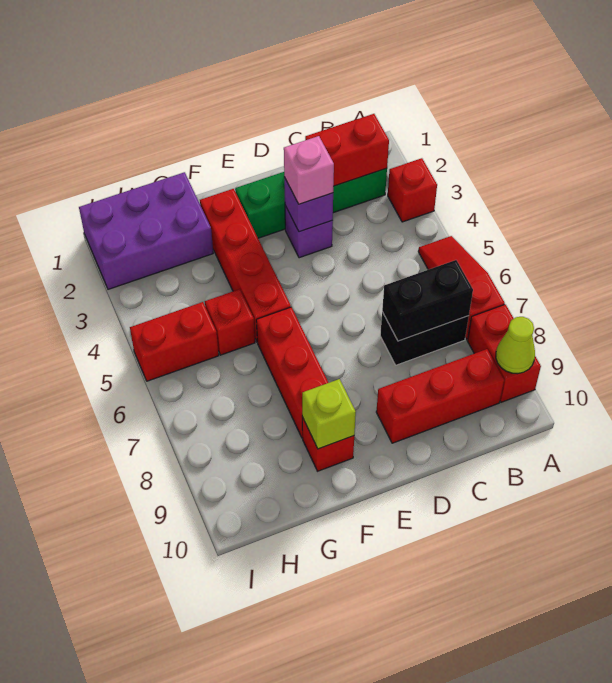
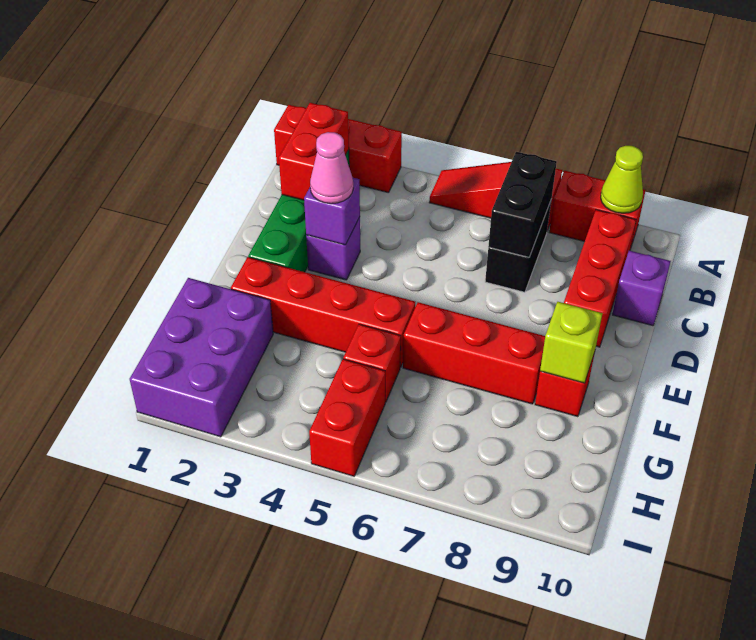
red brick A3 level 1 -> red brick A1:A3 level 1
none -> purple brick C10 level 1
pink brick D3 level 3 -> pink cone D3 level 3

